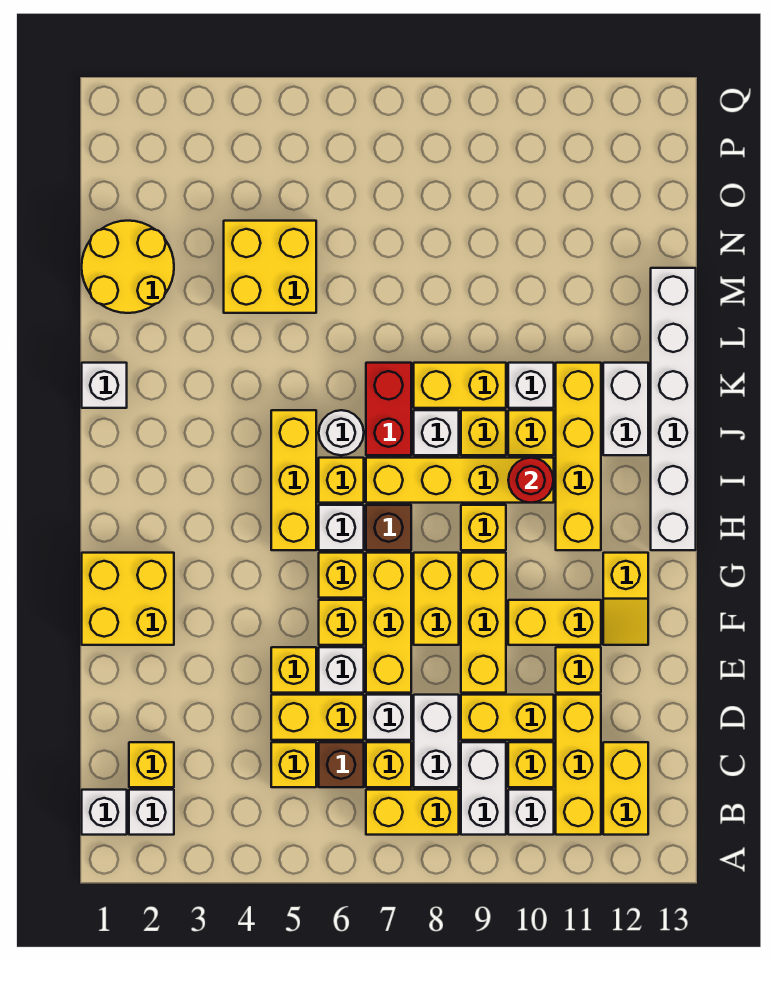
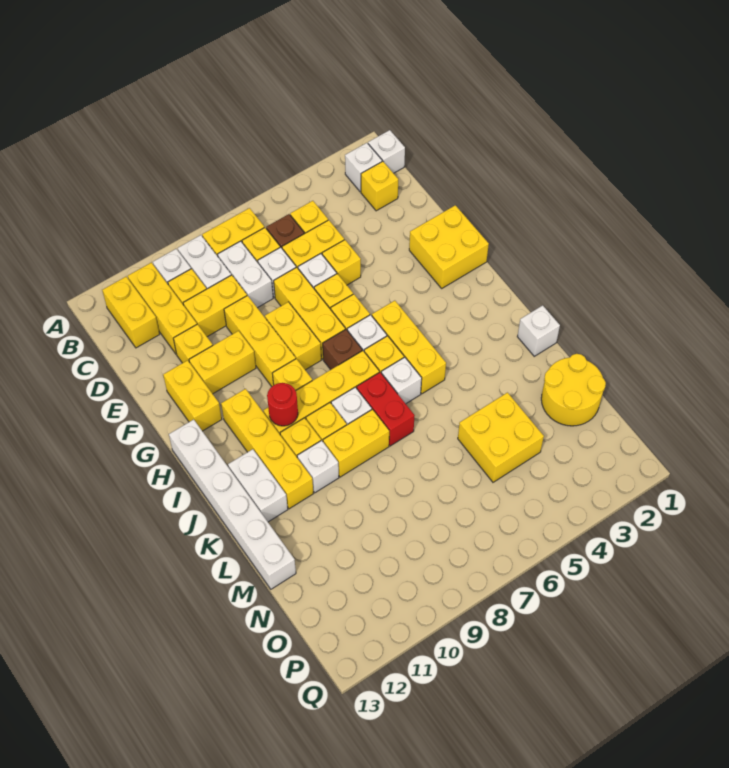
yellow slope F12:G12 level 1 top G -> yellow brick F12:G12 level 1
white round brick J6 level 1 -> white brick J6 level 1

